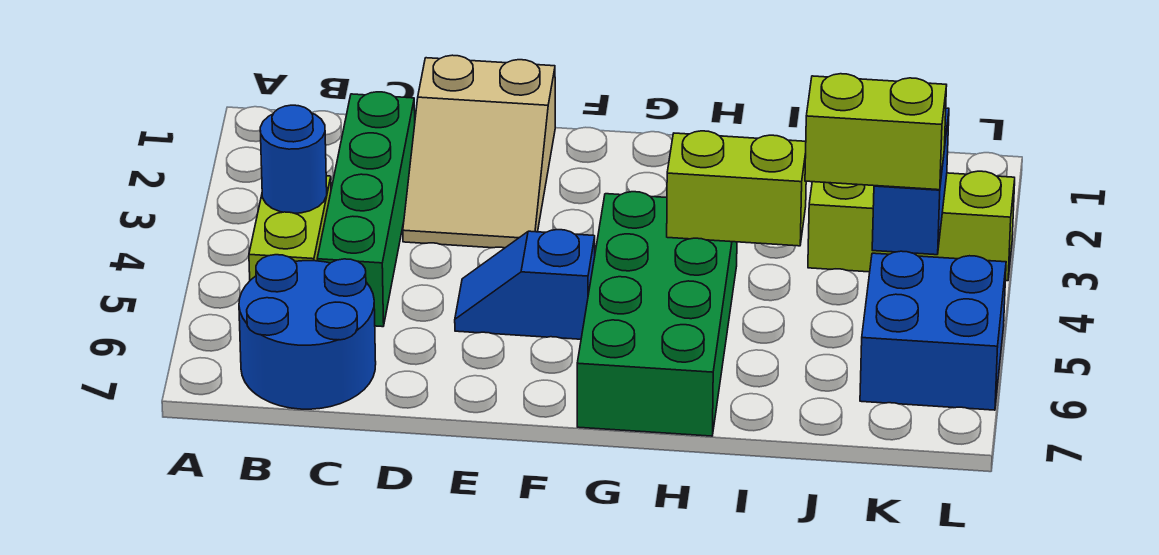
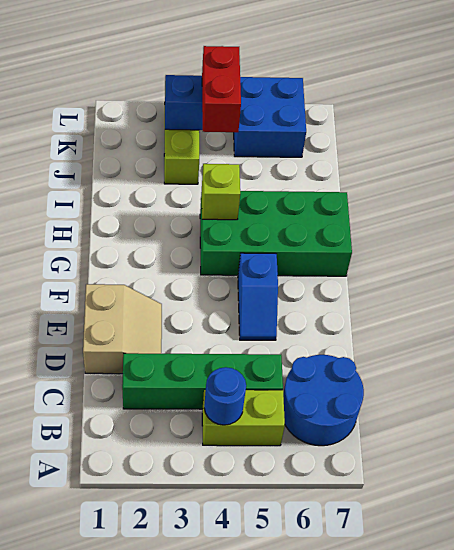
tan slope D1:E3 level 1 top 1 -> tan slope D1:E2 level 1 top 1
lime brick H4:I4 level 2 -> lime brick H4 level 2
lime brick J4:K4 level 3 -> red brick J4:K4 level 3

